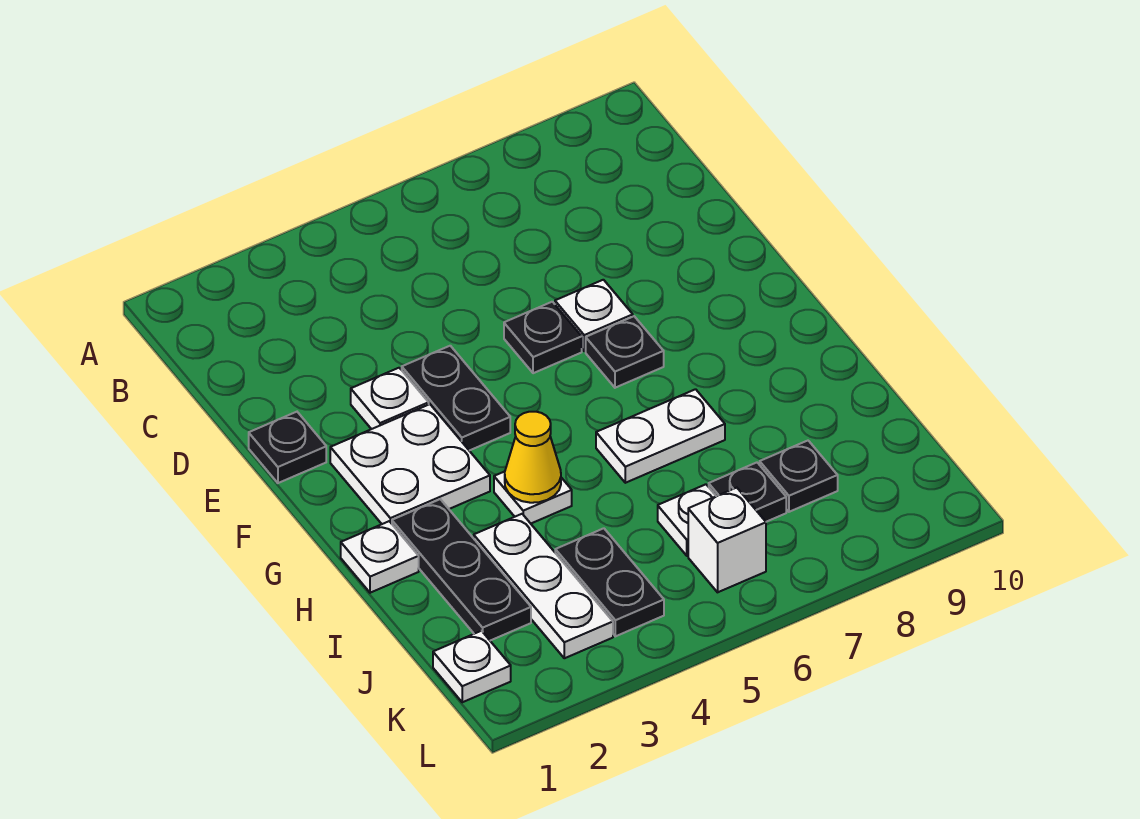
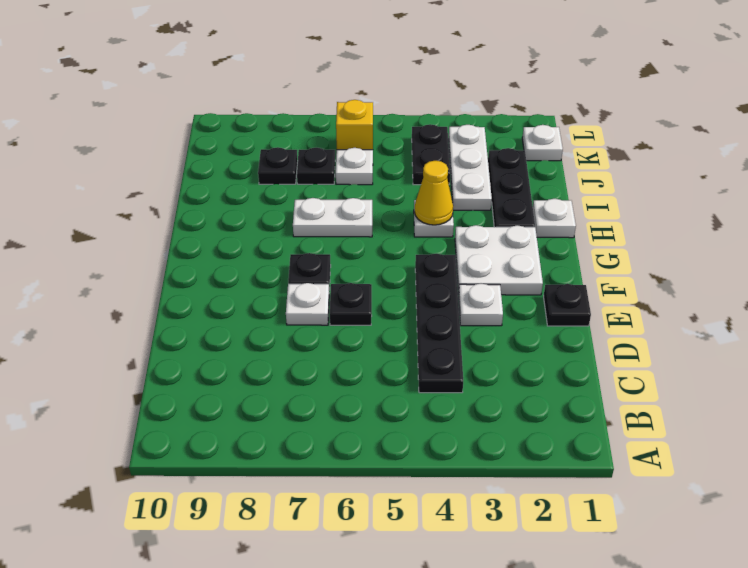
black plate E4:F4 level 1 -> black plate C4:F4 level 1
white brick K6 level 1 -> yellow brick K6 level 1

